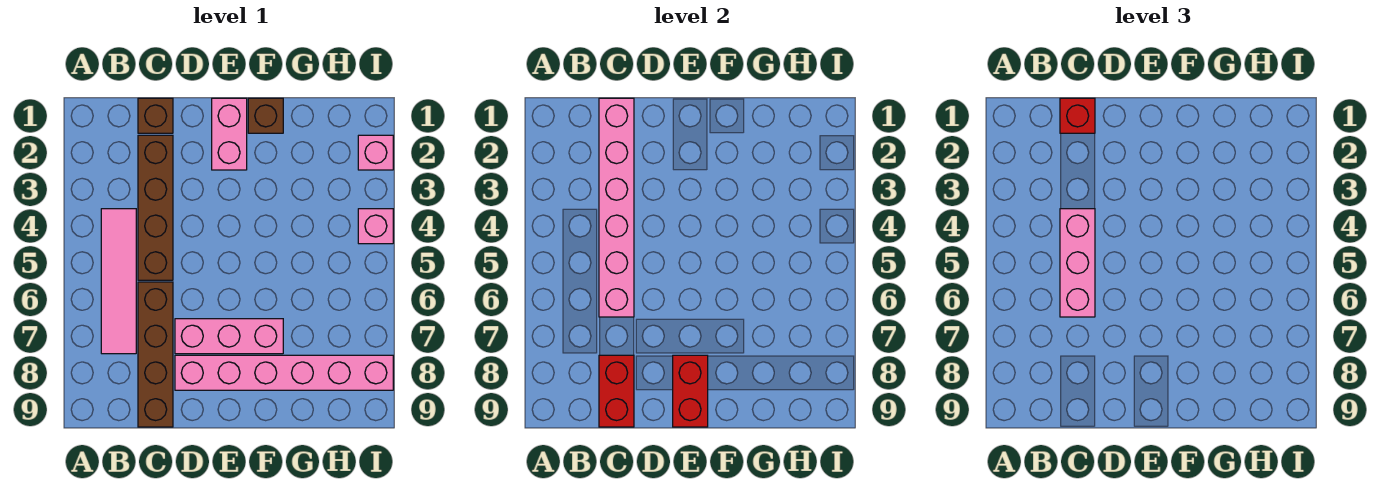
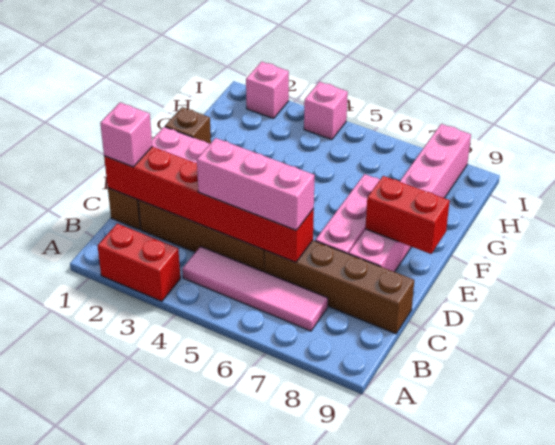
pink brick C1:C6 level 2 -> red brick C1:C6 level 2
red brick C1 level 3 -> pink brick C1 level 3
red brick C8:C9 level 2 -> red brick A2:A3 level 1

